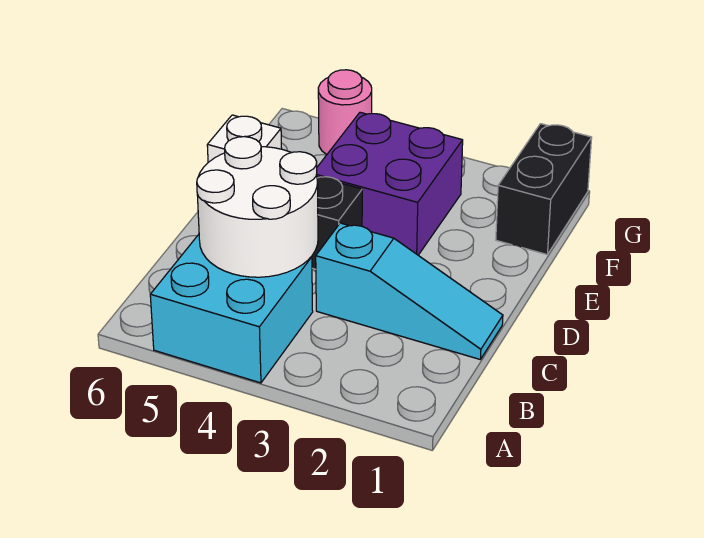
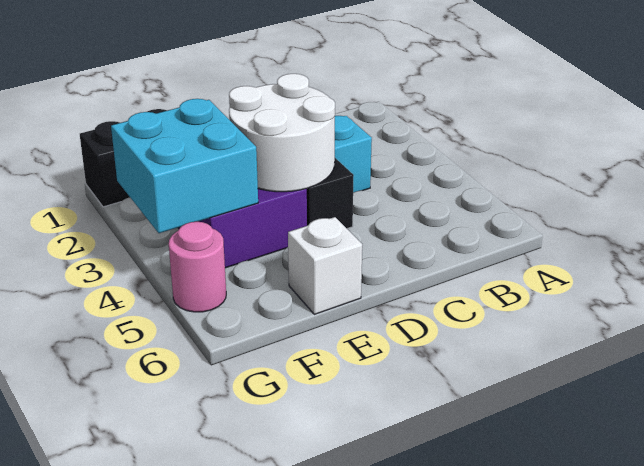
cyan brick A4:B5 level 1 -> cyan brick F3:G4 level 2
white round brick B4:C5 level 2 -> white round brick D3:E4 level 2

